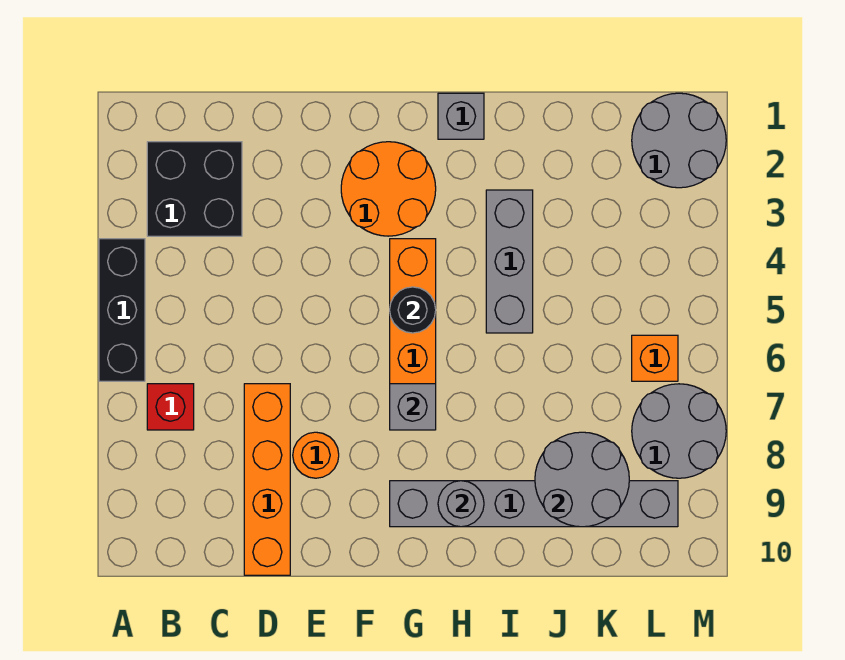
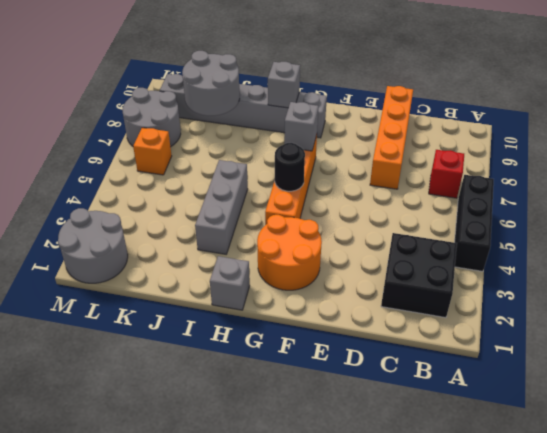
orange round brick E8 level 1 -> none
grey round brick H9 level 2 -> grey brick H9 level 2

